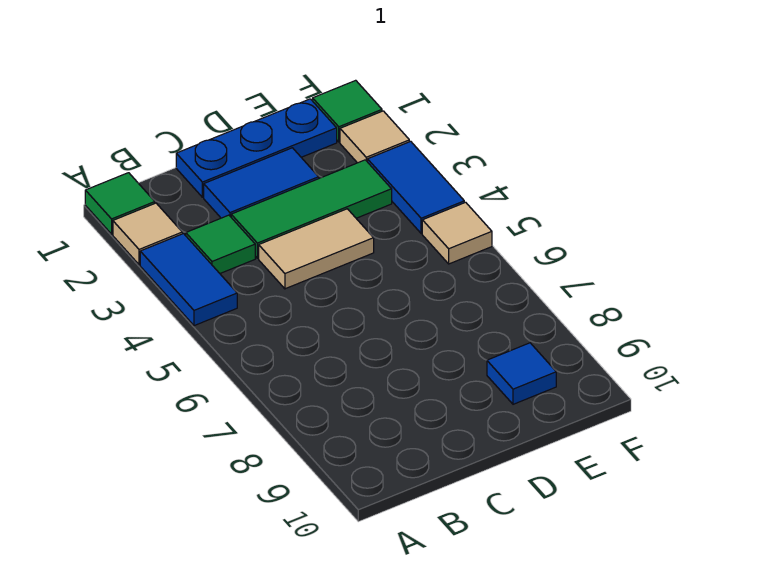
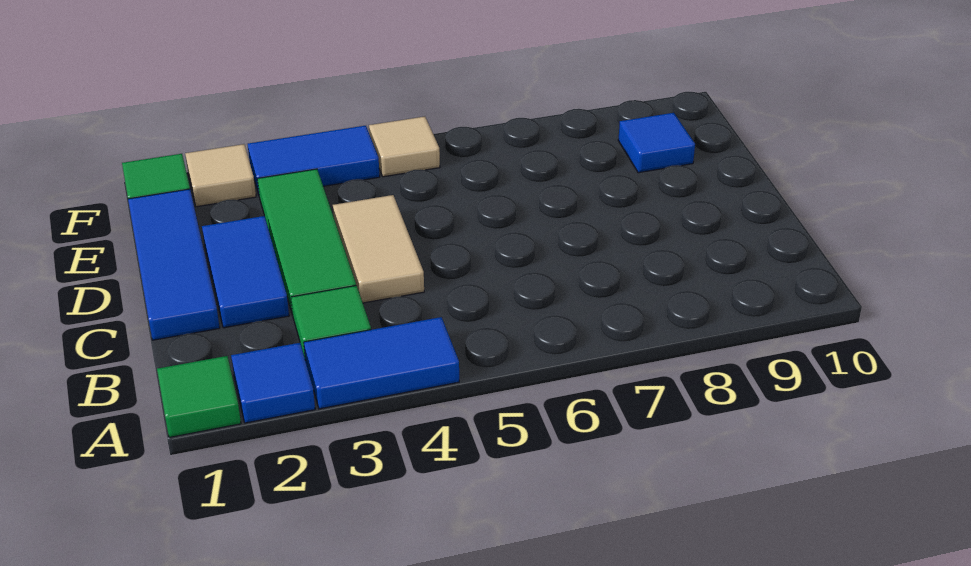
tan tile A2 level 1 -> blue tile A2 level 1
blue plate C1:E1 level 1 -> blue tile C1:E1 level 1

